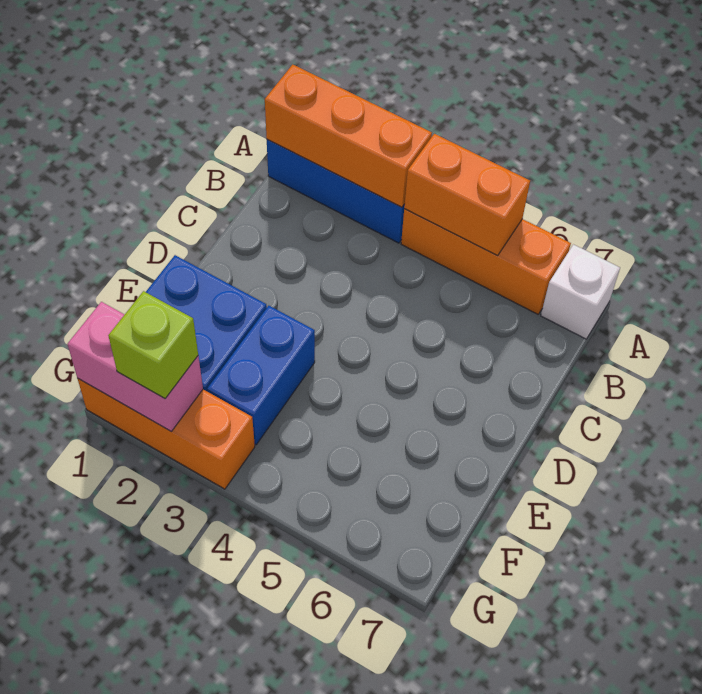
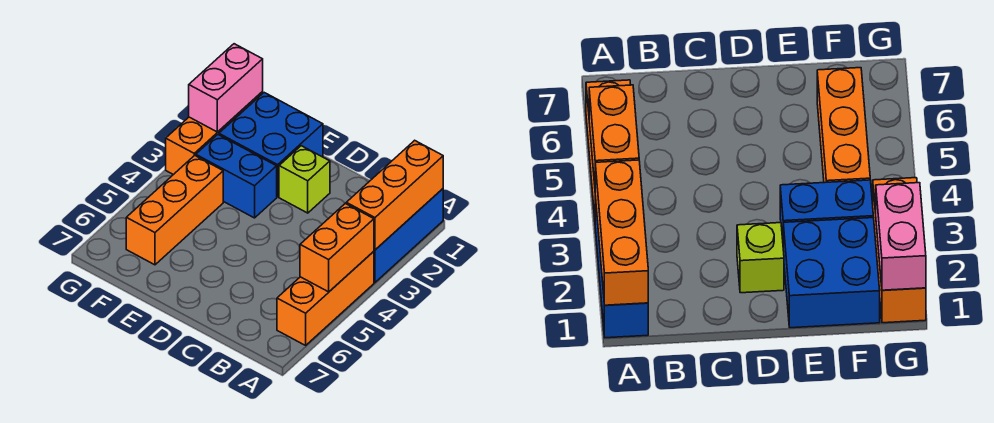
white brick A7 level 1 -> none
none -> orange brick F4:F6 level 1
lime brick G2 level 3 -> lime brick D2 level 1

